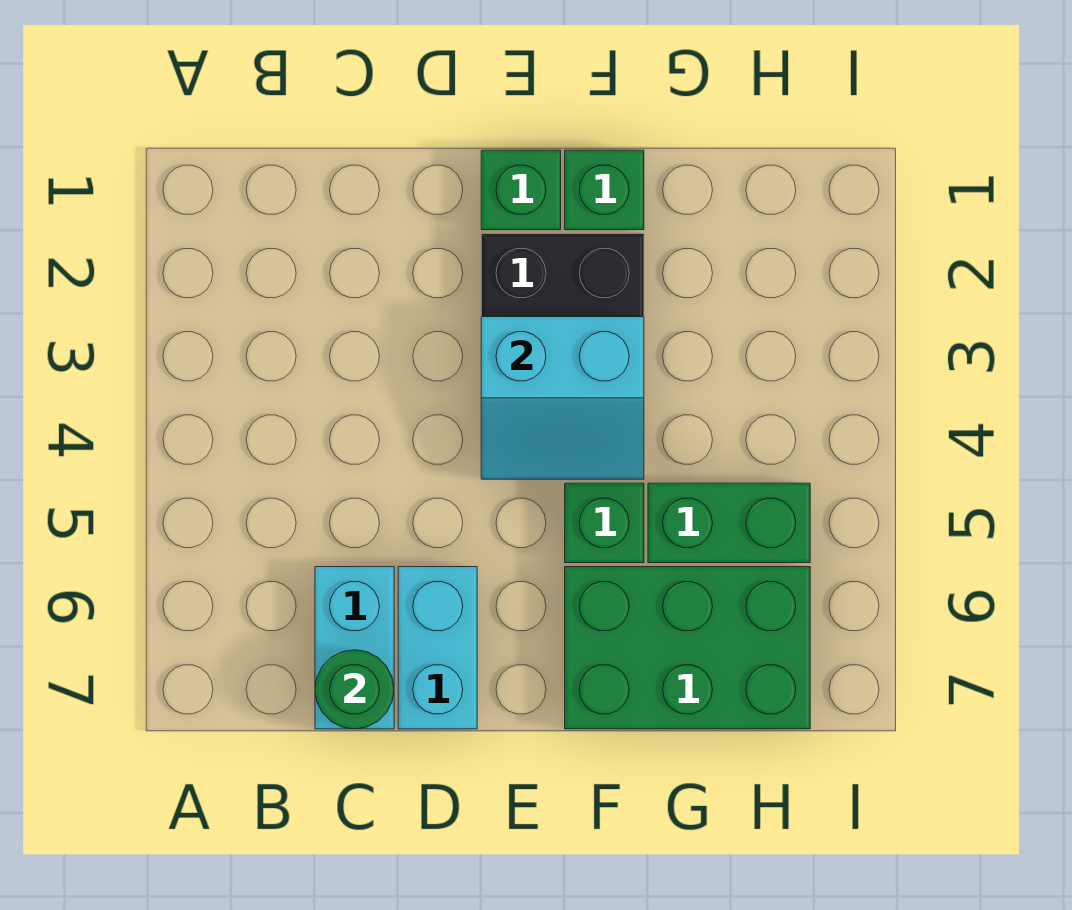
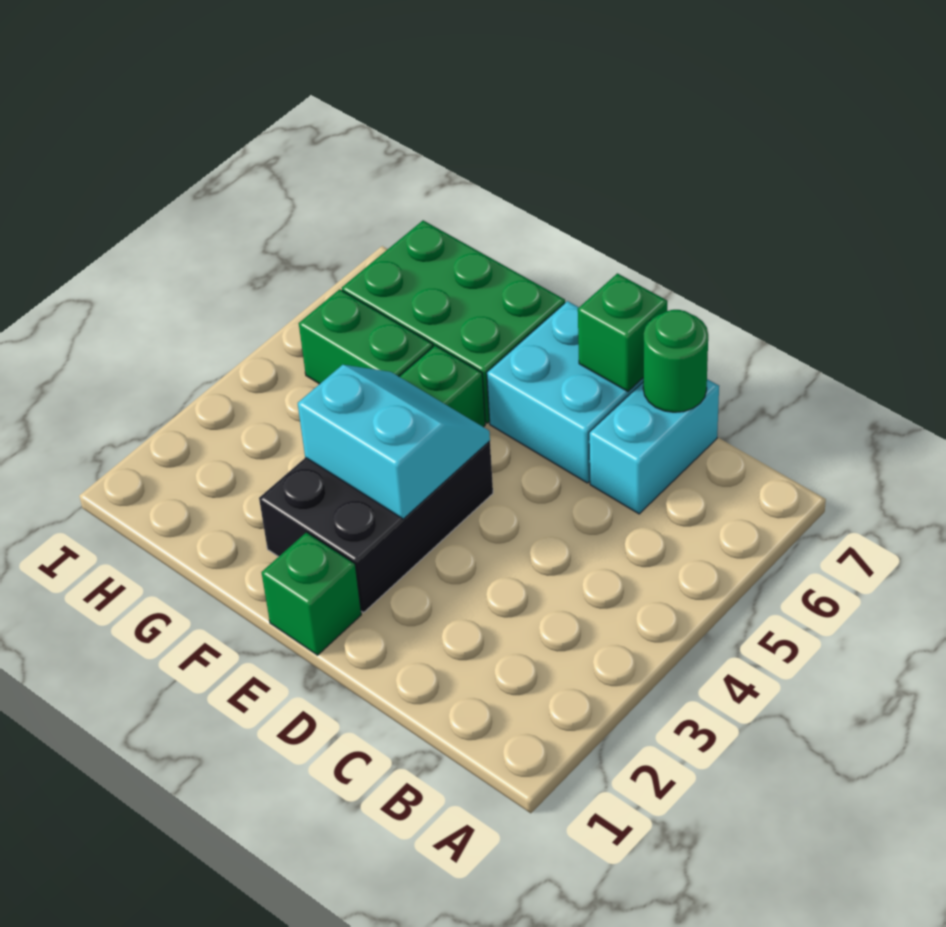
cyan brick D6:D7 level 1 -> cyan brick D6:E7 level 1
green brick F1 level 1 -> green brick D7 level 2

